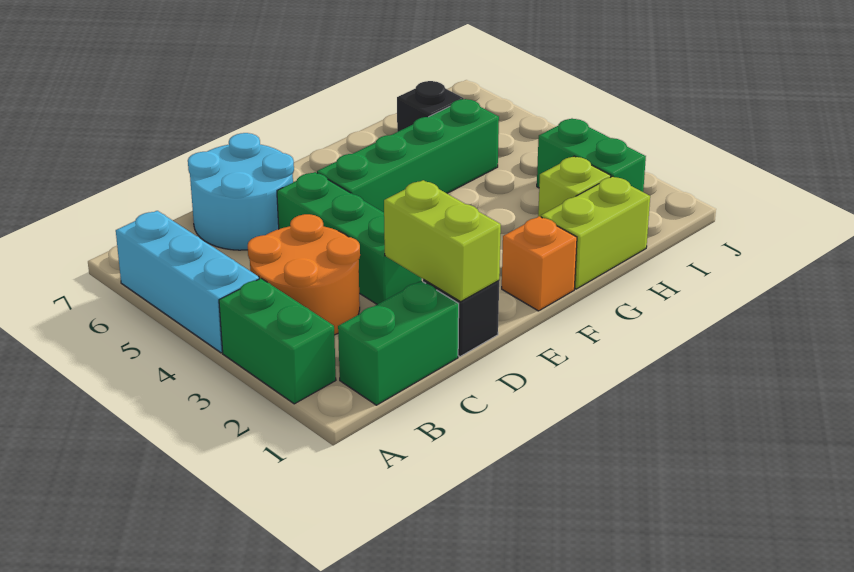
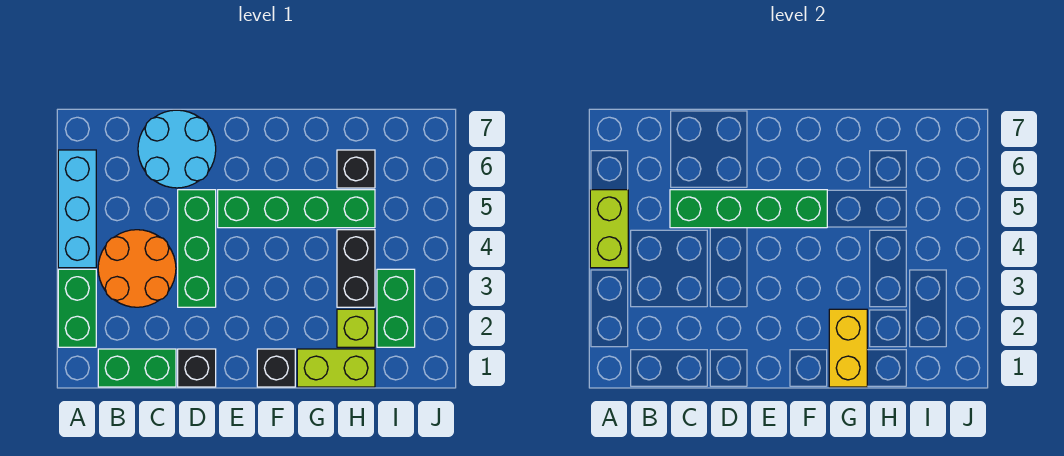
none -> green brick C5:F5 level 2
lime brick D1:D2 level 2 -> lime brick A4:A5 level 2
orange brick F1 level 1 -> black brick F1 level 1
none -> yellow brick G1:G2 level 2
none -> black brick H3:H4 level 1

